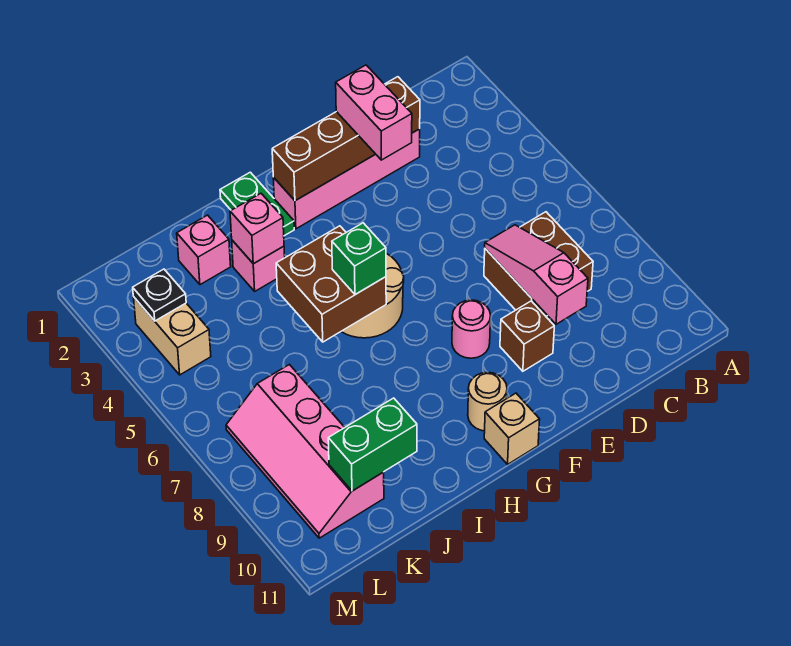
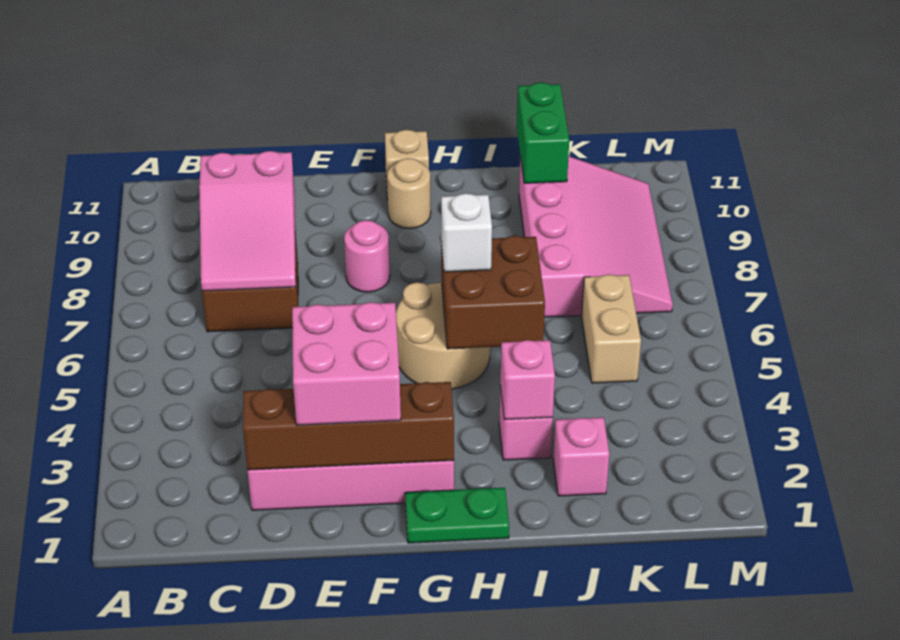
pink slope D7:D9 level 2 top 9 -> pink slope C7:D9 level 2 top 9
pink brick E2:E3 level 3 -> pink brick E2:F3 level 3
brown brick E9 level 1 -> none
green plate H1:H2 level 1 -> green plate G1:H1 level 1
green brick H6 level 3 -> white brick H6 level 3
green brick J10:K10 level 2 -> green brick J10:J11 level 2
pink slope K7:L10 level 1 top K -> pink slope J7:L10 level 1 top J
tan brick L3:L4 level 1 -> tan brick K5:K6 level 1
black plate L3 level 2 -> none

